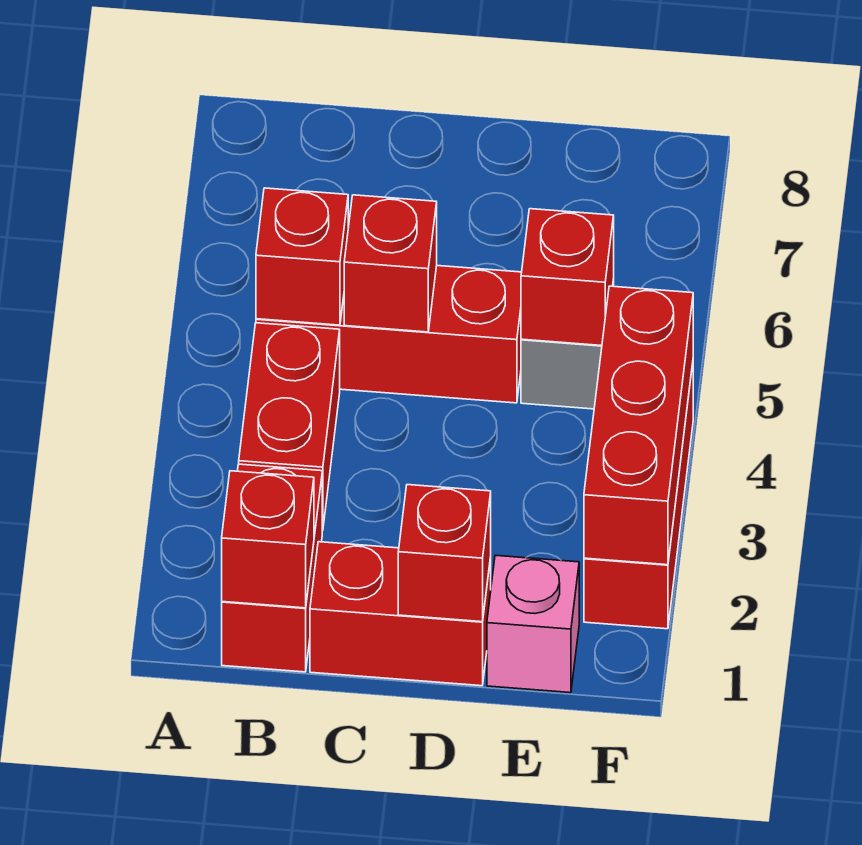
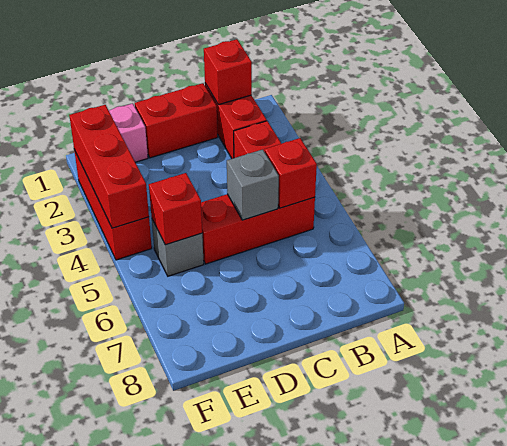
red brick C5 level 2 -> grey brick C5 level 2
red brick D1 level 2 -> none

